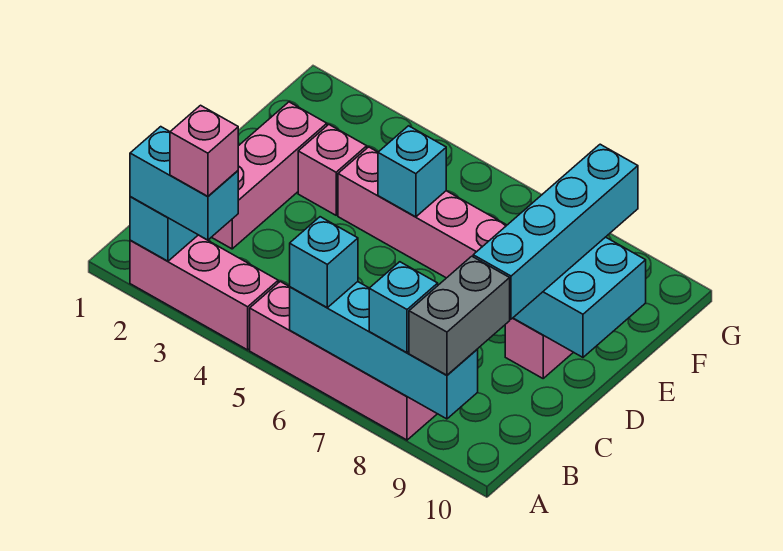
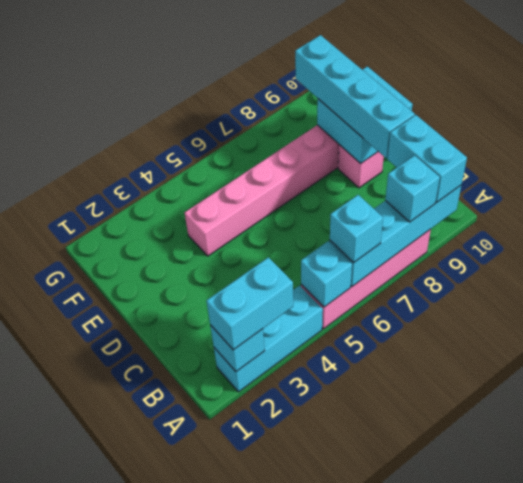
pink brick A2:A4 level 1 -> cyan brick A2:A4 level 1
pink brick A3 level 4 -> none
grey brick A9:B9 level 3 -> cyan brick A9:B9 level 3
pink brick C2:E2 level 1 -> none
pink brick E3 level 1 -> none
cyan brick E5 level 2 -> cyan brick A5 level 2

